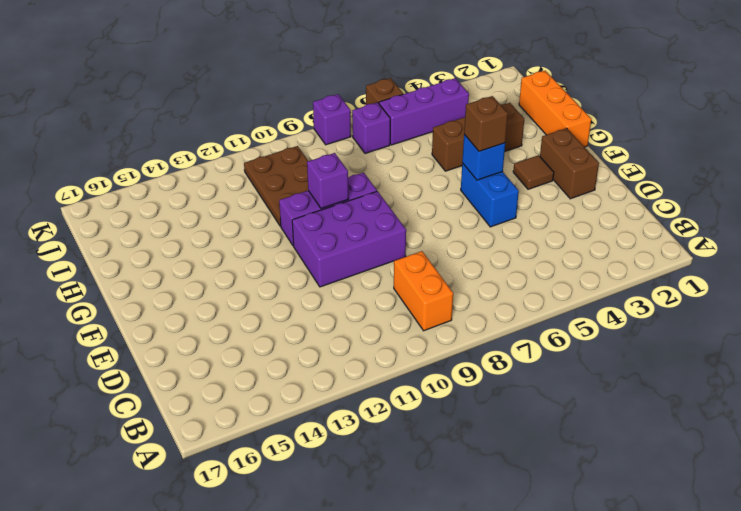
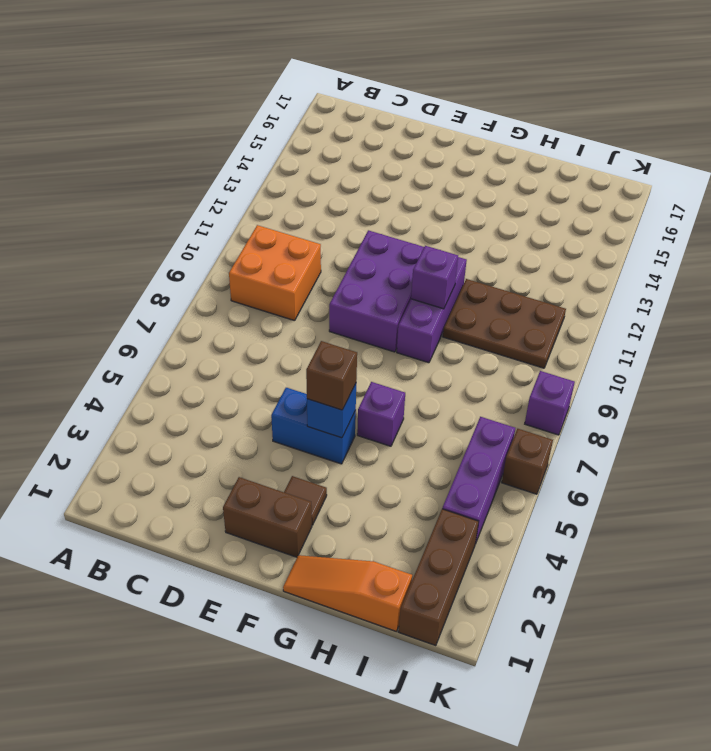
orange brick B9:C9 level 1 -> orange brick B9:C10 level 1
orange brick G1:I1 level 1 -> orange slope G1:I1 level 1 top I
brown brick H3:H5 level 1 -> brown brick J1:J3 level 1
purple brick J7 level 1 -> purple brick G6 level 1

